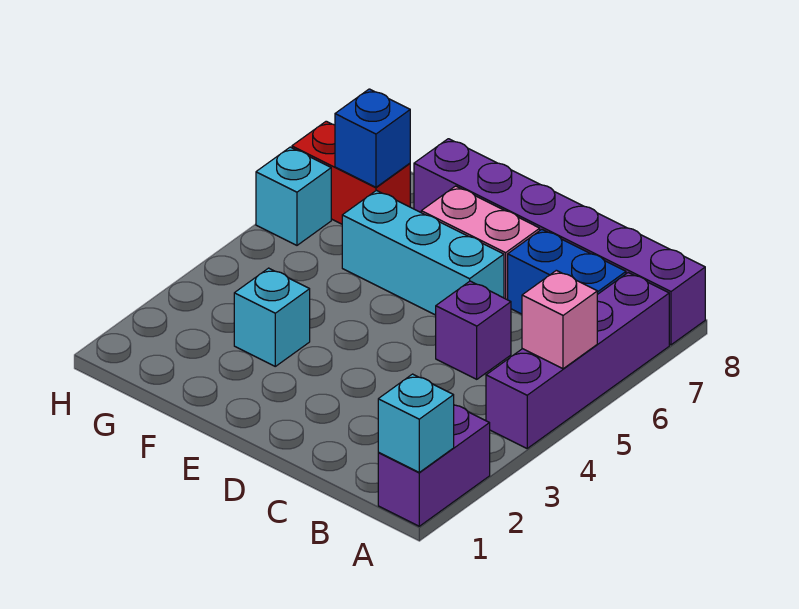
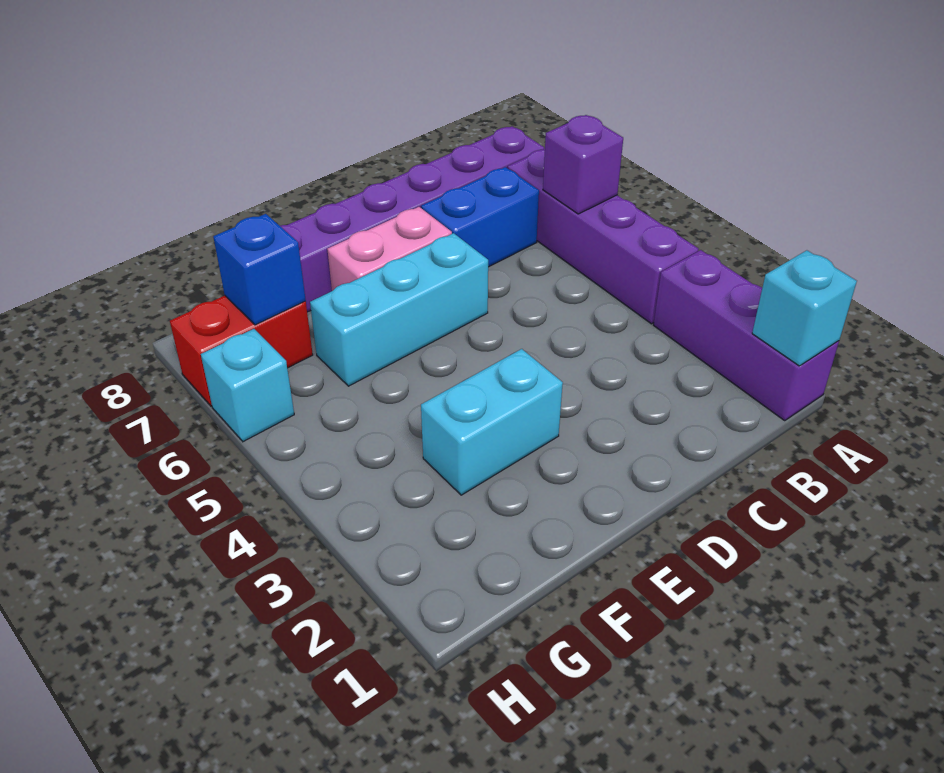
purple brick A1:A2 level 1 -> purple brick A1:A3 level 1
pink brick A5 level 2 -> none
purple brick C5 level 1 -> purple brick A6 level 2
cyan brick F3 level 1 -> cyan brick E3:F3 level 1

